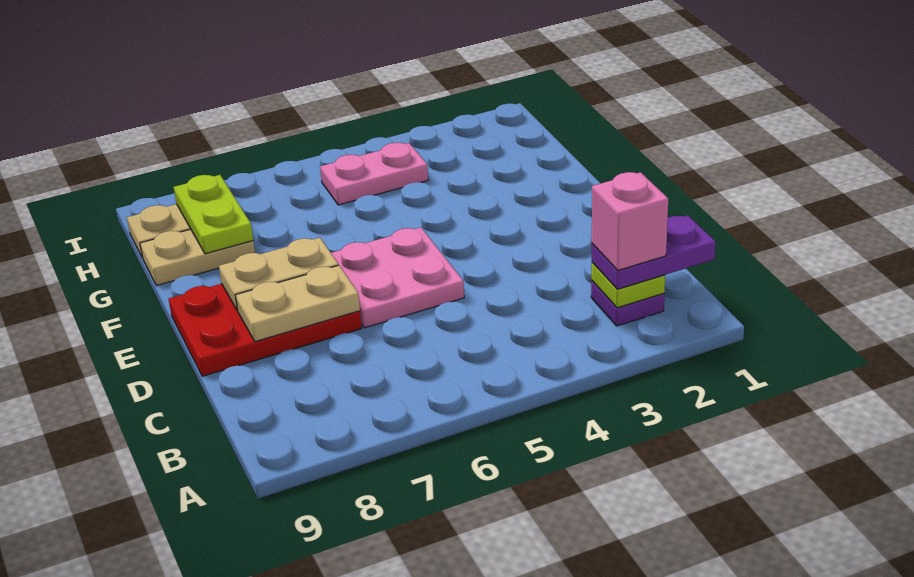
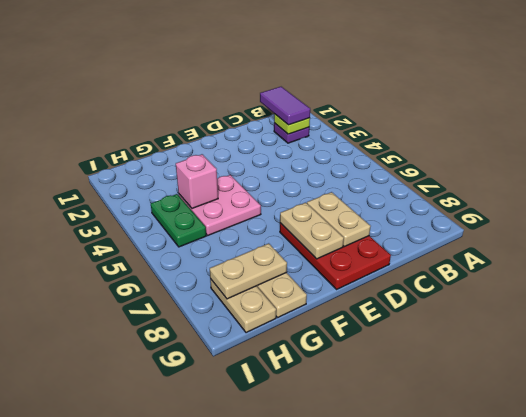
purple plate B1:B2 level 3 -> purple tile B1:B2 level 3
pink brick B2 level 4 -> pink brick G4 level 2
pink plate D5:E6 level 1 -> pink plate F4:G5 level 1
lime plate G8:H8 level 2 -> tan plate G8:H8 level 2
pink plate H4:H5 level 1 -> green plate H4:H5 level 1

